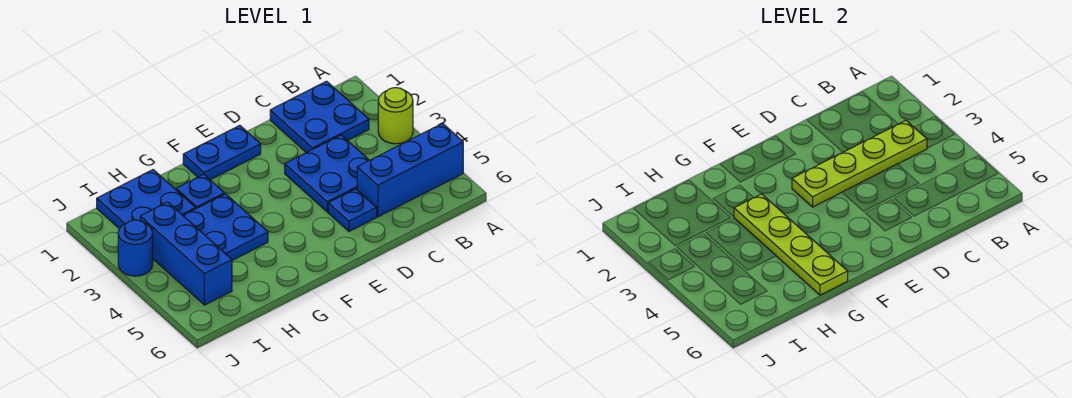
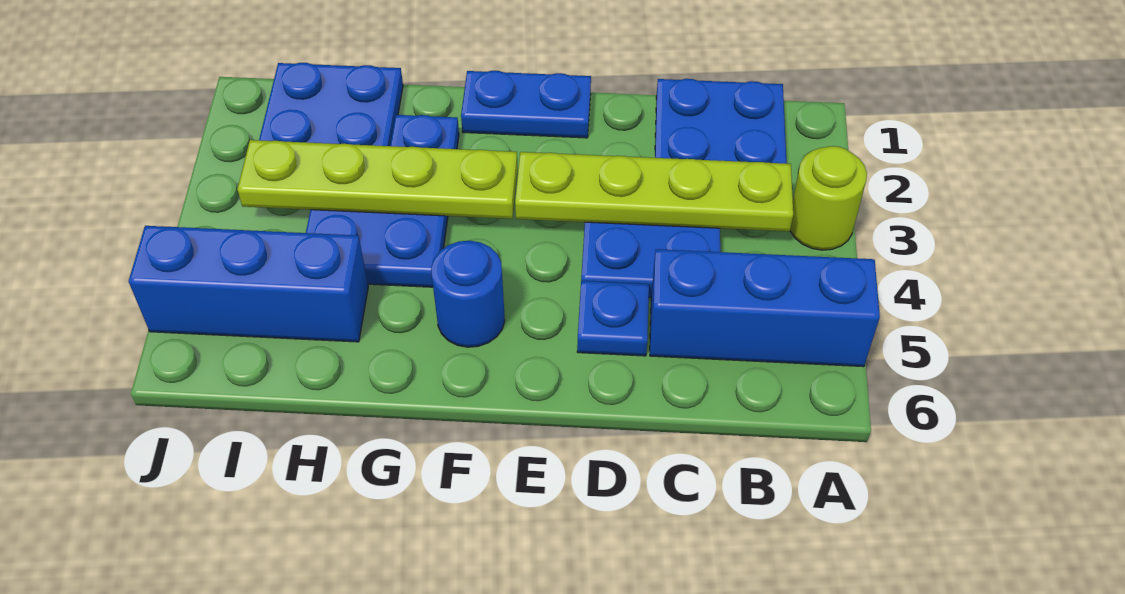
lime plate G3:G6 level 2 -> lime plate F3:I3 level 2
blue brick I3:I5 level 1 -> blue brick H5:J5 level 1
blue round brick J3 level 1 -> blue round brick F5 level 1

